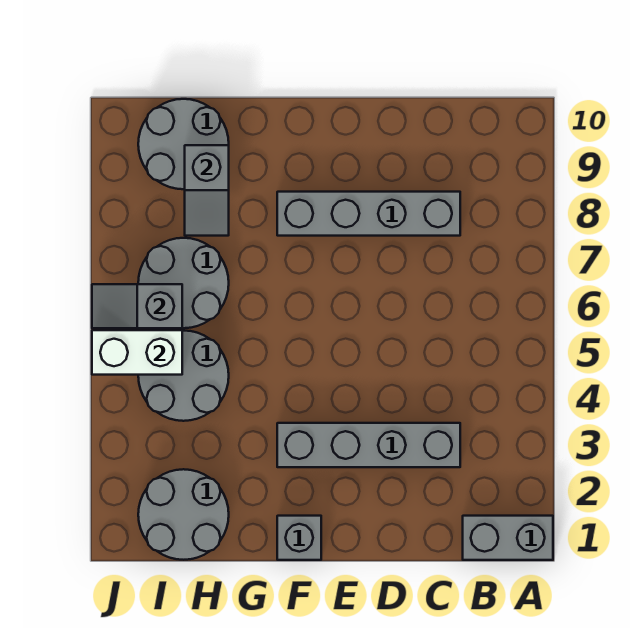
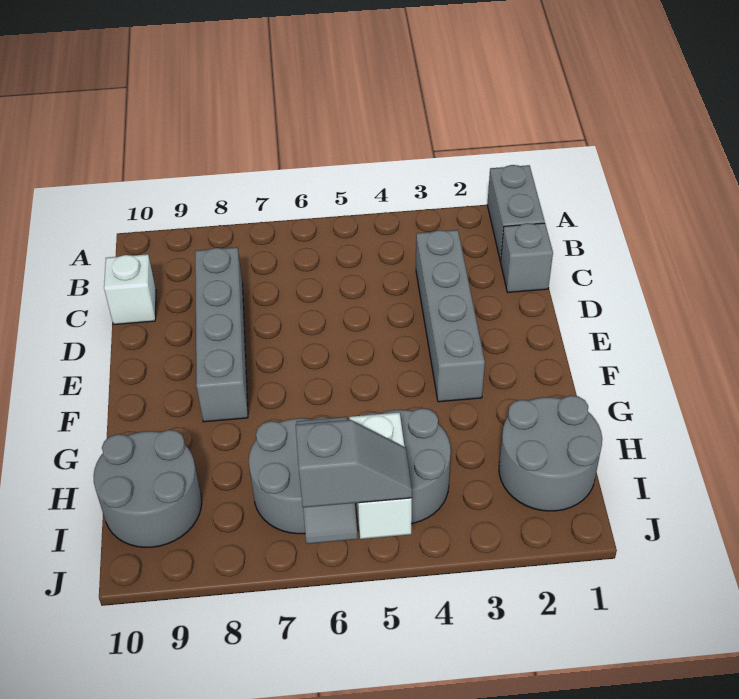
none -> white brick C10 level 1
grey brick F1 level 1 -> grey brick C1 level 1
grey slope H8:H9 level 2 top 9 -> grey slope J5:J6 level 3 top 6

